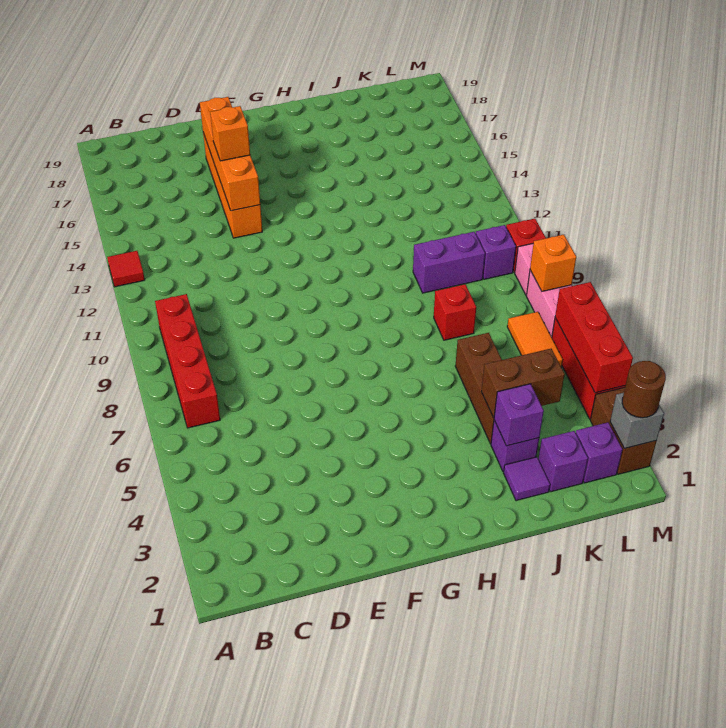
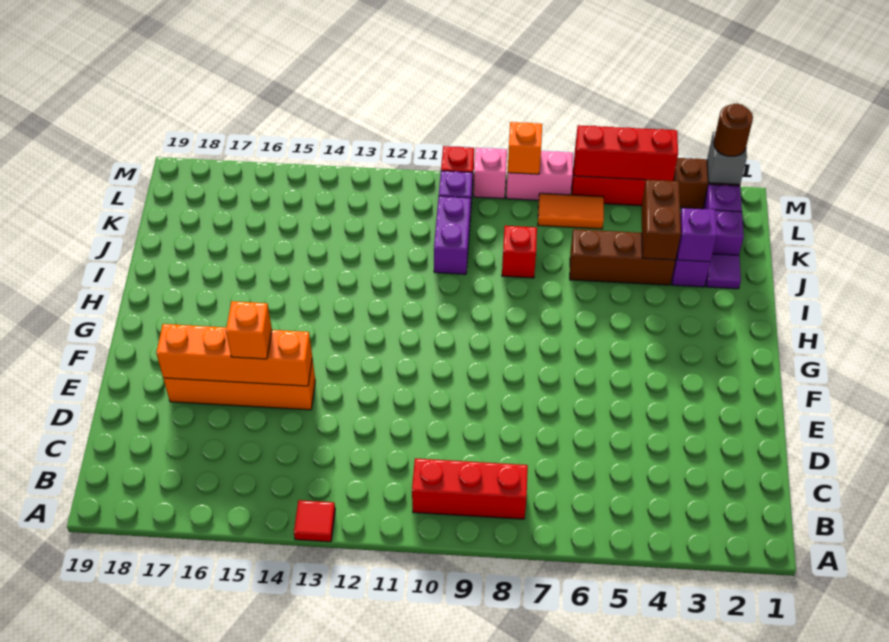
red brick B7:B10 level 1 -> red brick B8:B10 level 1

